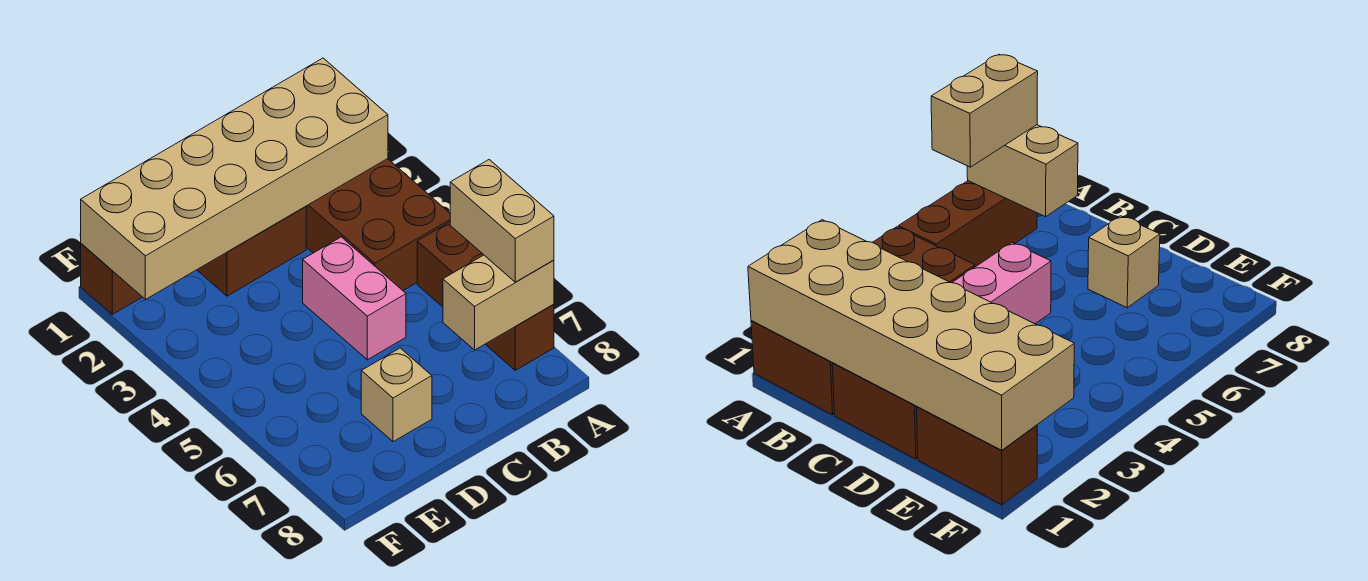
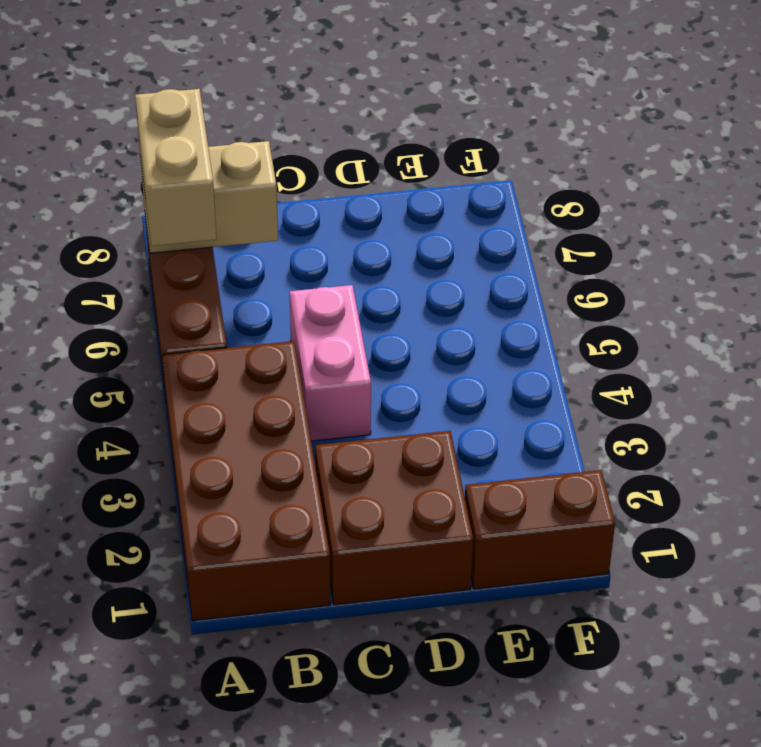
tan brick A1:F2 level 2 -> none
tan brick D7 level 1 -> none

